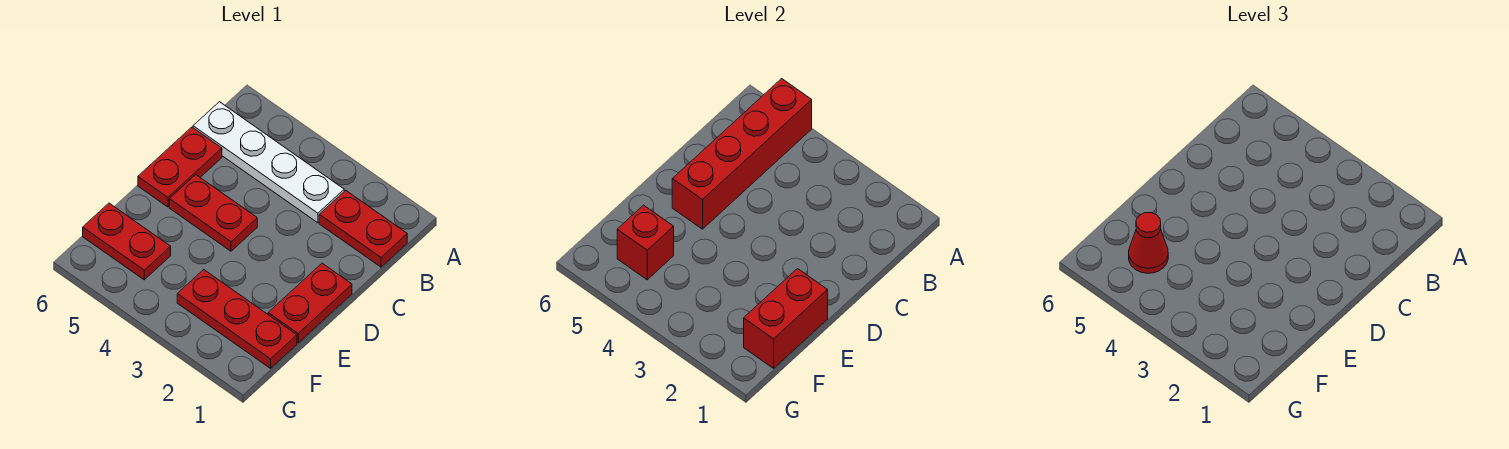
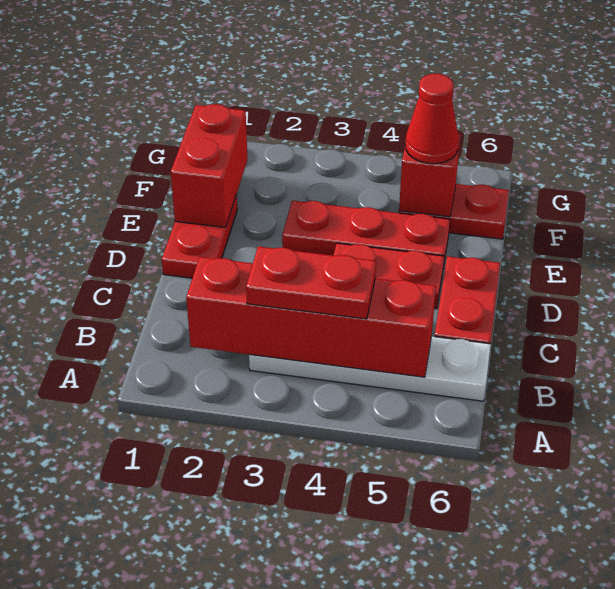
red brick A5:D5 level 2 -> red brick B2:B5 level 2
red plate B1:B2 level 1 -> red plate B3:B4 level 3
red plate F1:F3 level 1 -> red plate E3:E5 level 1

